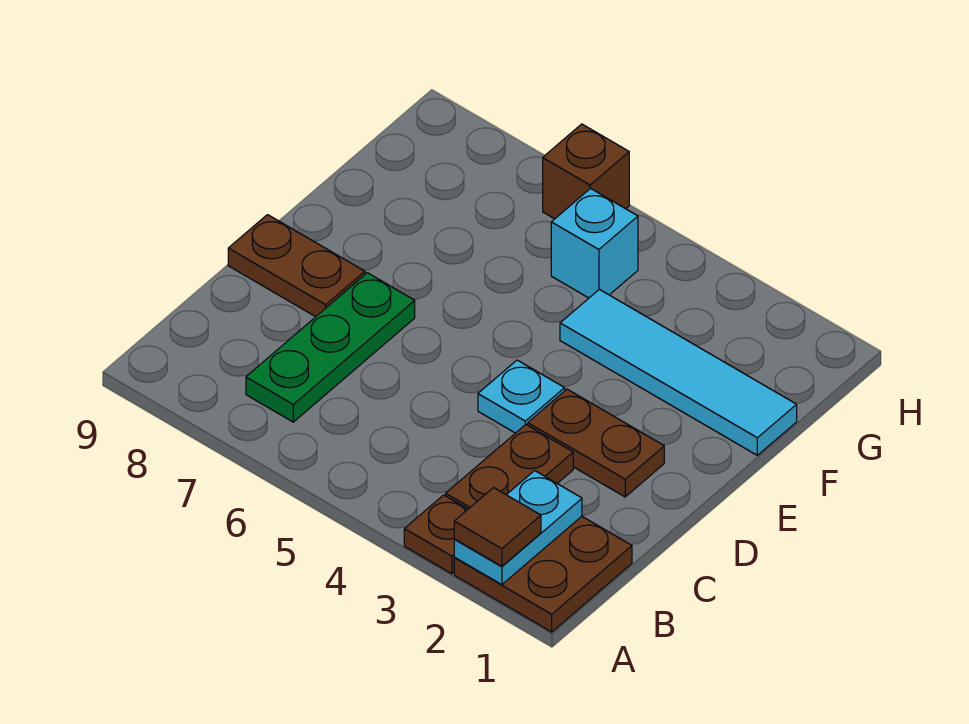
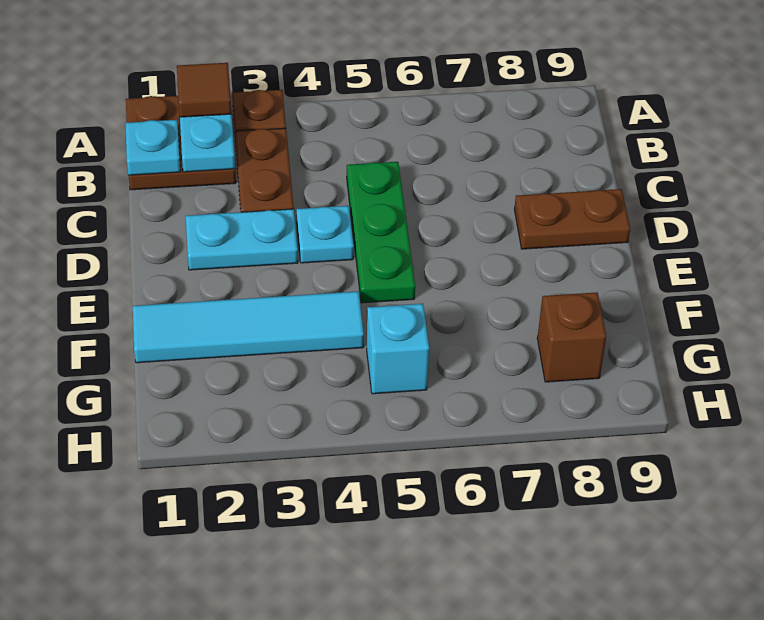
none -> cyan plate B1 level 2
green plate B7:D7 level 1 -> green plate C5:E5 level 1
brown plate D2:D3 level 1 -> cyan plate D2:D3 level 1
brown brick H6 level 1 -> brown brick G8 level 1

